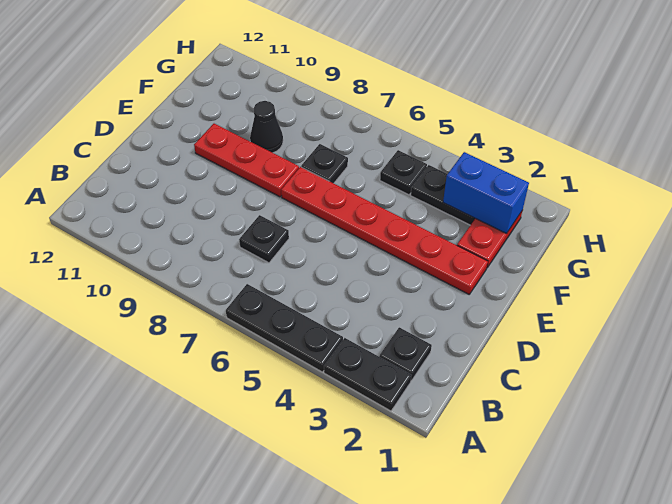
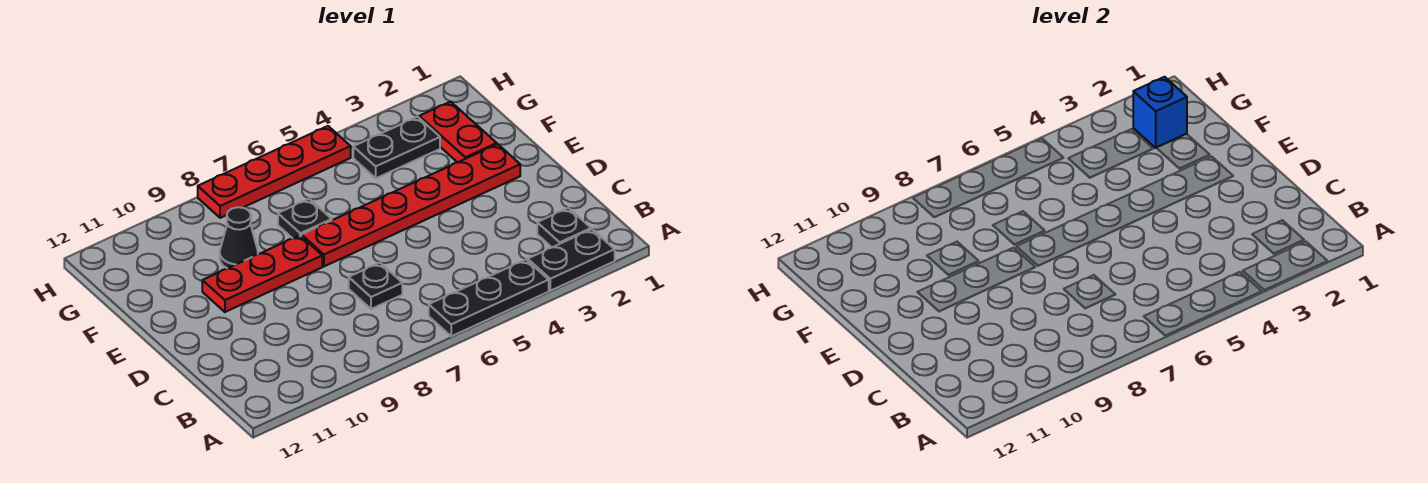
blue brick G2:G3 level 2 -> blue brick G2 level 2
black plate G5 level 1 -> none
none -> red plate H5:H8 level 1

